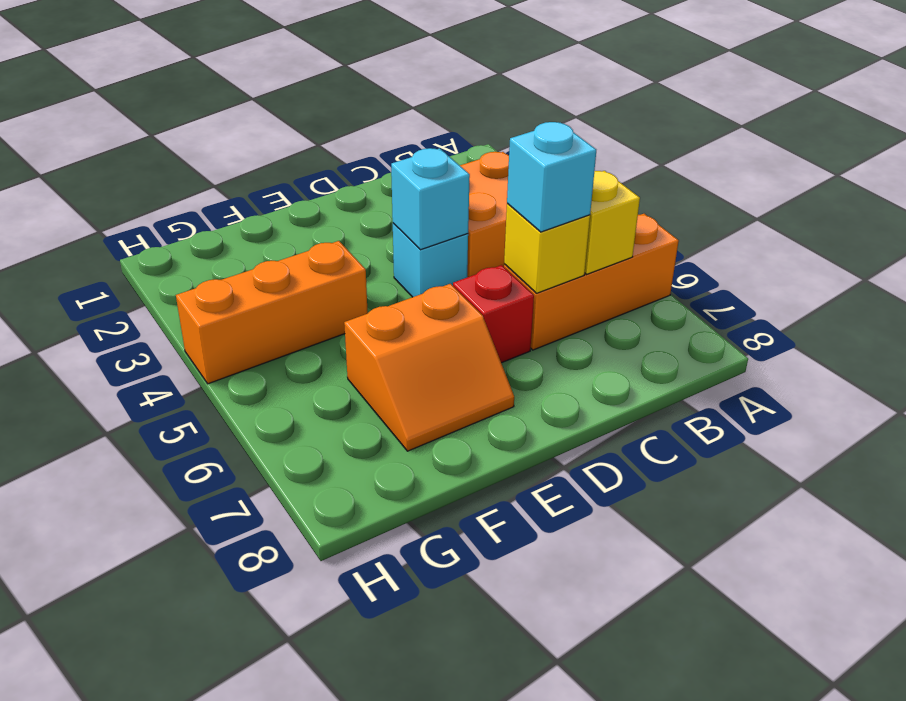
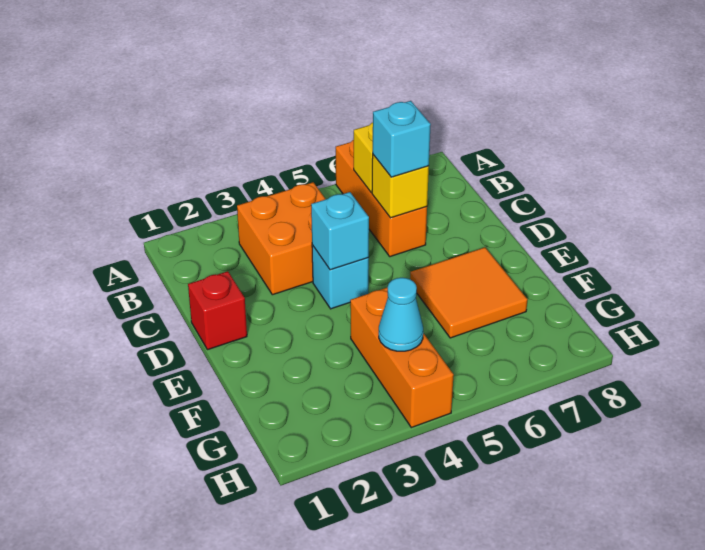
red brick D6 level 1 -> red brick D1 level 1
orange slope E6:F7 level 1 top 6 -> orange tile E6:F7 level 1
none -> cyan cone G4 level 2

